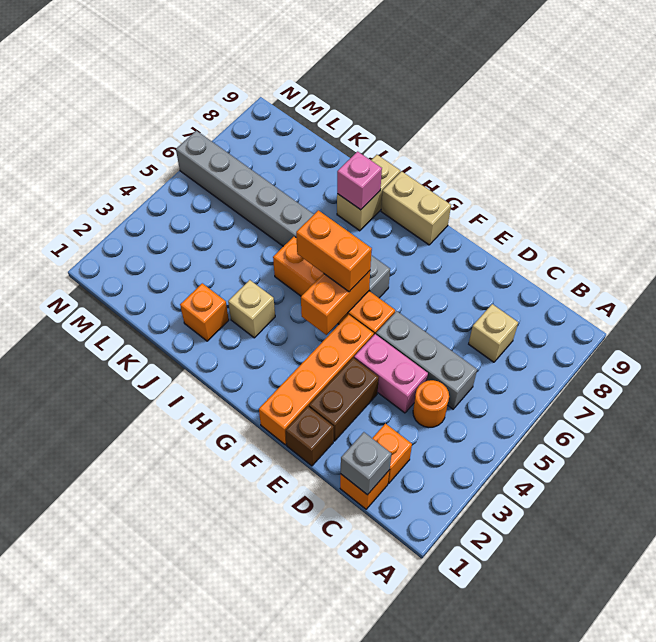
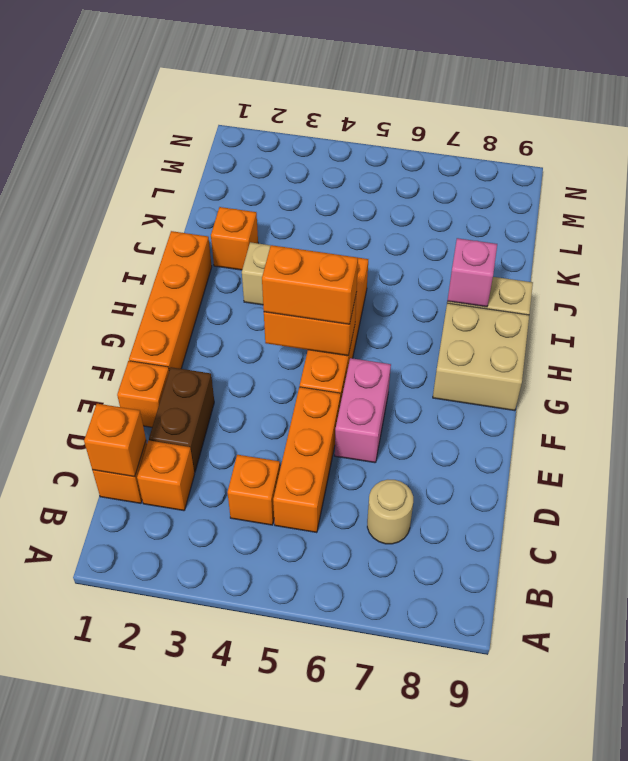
grey brick C1 level 2 -> orange brick C1 level 2
orange round brick C4 level 1 -> orange brick C4 level 1
grey brick C5:E5 level 1 -> orange brick C5:E5 level 1
tan brick C7 level 1 -> tan round brick C7 level 1
pink brick D4:E4 level 1 -> pink brick E6:F6 level 1
brown brick E1 level 1 -> orange brick E1 level 1
brown brick E2:E3 level 1 -> brown brick D2:E2 level 1
orange brick F1:F4 level 1 -> orange brick F1:I1 level 1
orange brick G5:H5 level 3 -> orange brick G4:G5 level 3
grey brick G6:N6 level 1 -> none
tan brick G9:H9 level 1 -> tan brick G8:H9 level 1

